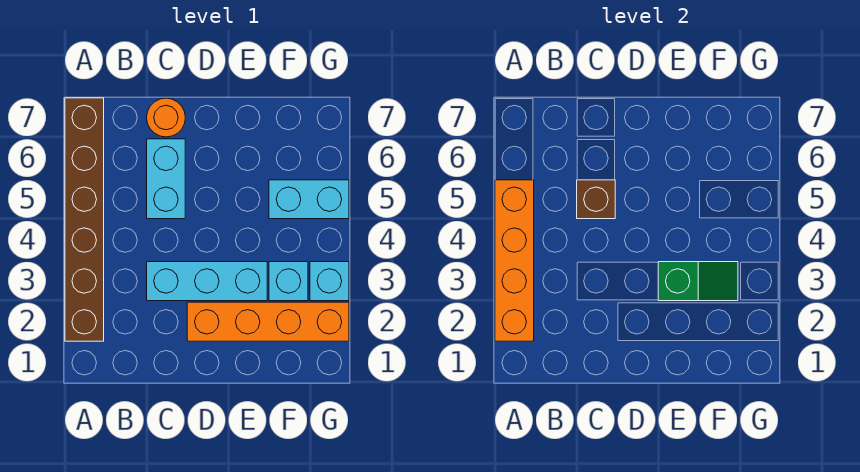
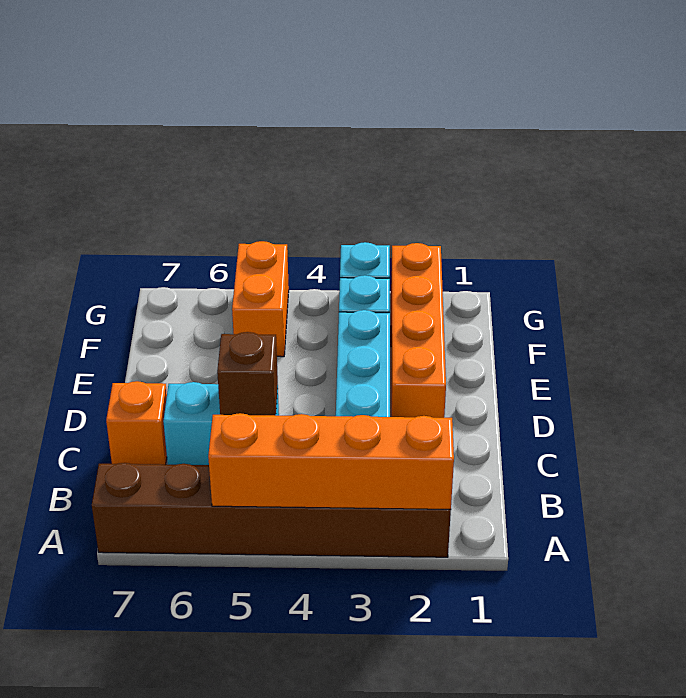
orange round brick C7 level 1 -> orange brick C7 level 1
green slope E3:F3 level 2 top E -> none
cyan brick F5:G5 level 1 -> orange brick F5:G5 level 1

